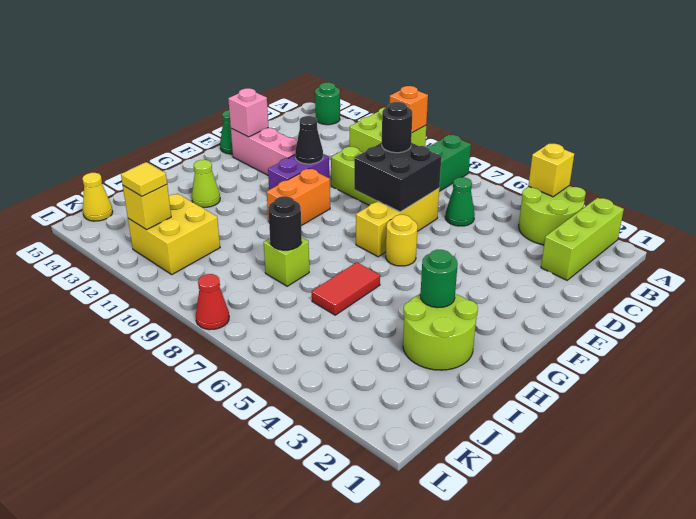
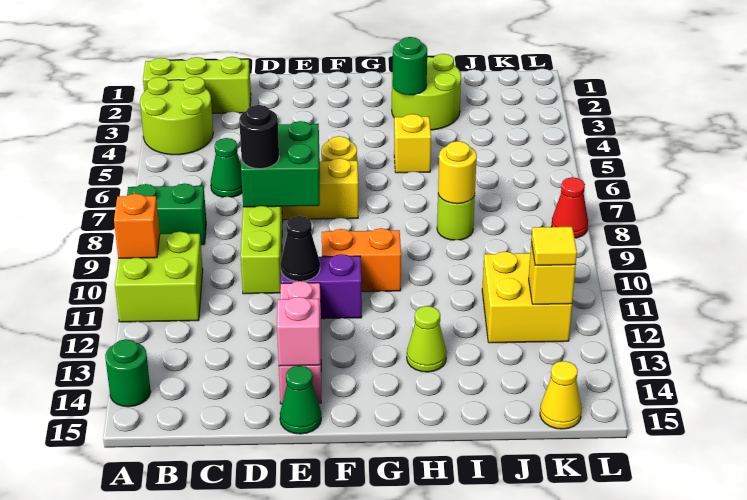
yellow brick A4 level 2 -> yellow brick H5 level 1
black brick D7:E8 level 2 -> green brick D7:E8 level 2
red tile H6:I6 level 1 -> none
lime brick I8 level 1 -> lime round brick I8 level 1
black round brick I8 level 2 -> yellow round brick I8 level 2

